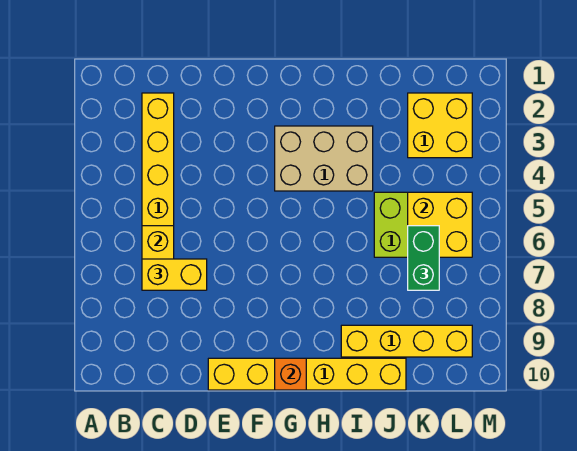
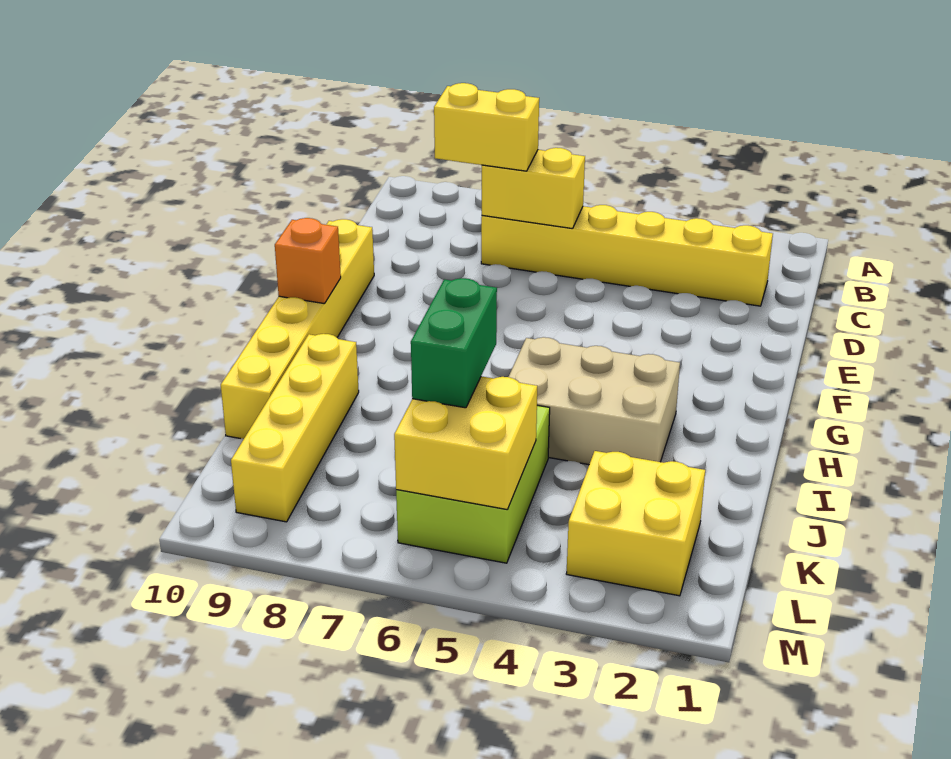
yellow brick C7:D7 level 3 -> yellow brick C7:C8 level 3
tan brick G3:I4 level 1 -> tan brick H3:I5 level 1
green brick K6:K7 level 3 -> green brick J6:K6 level 3

